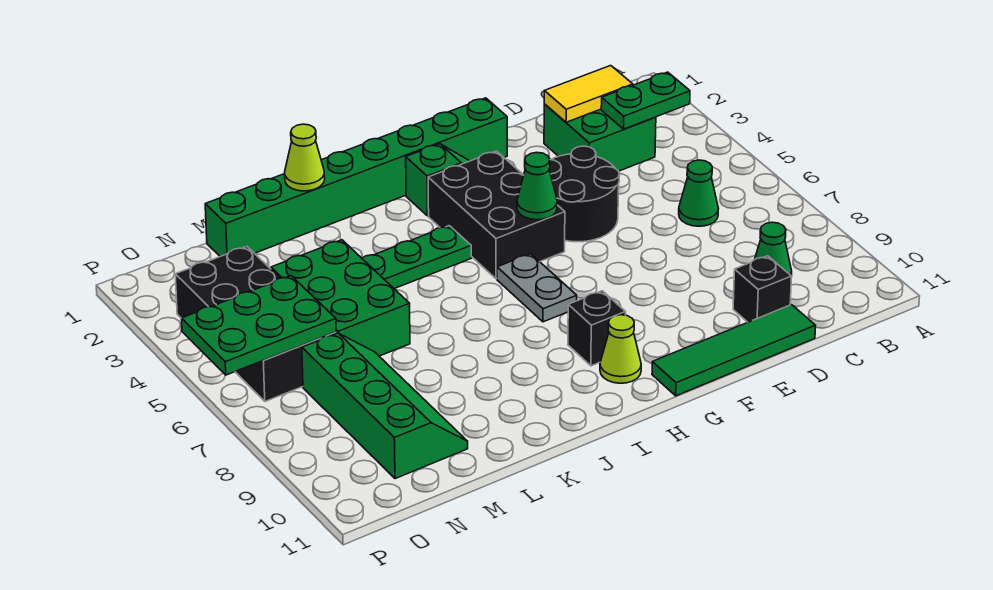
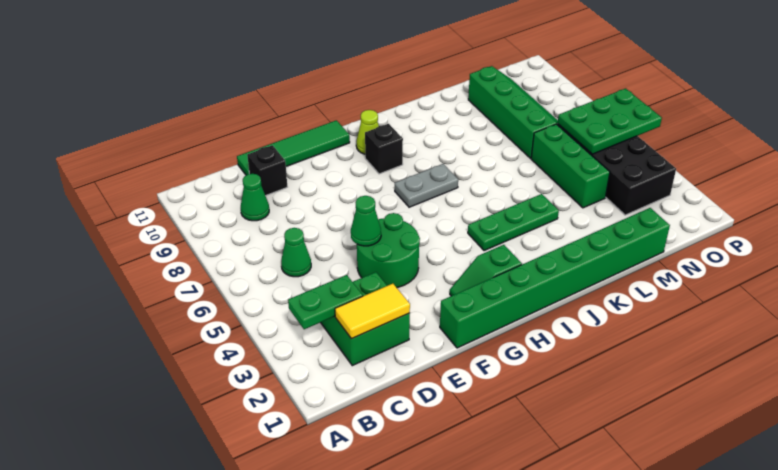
black round brick E4:F5 level 1 -> green round brick E4:F5 level 1
black brick G3:H5 level 1 -> none
green cone G5 level 2 -> green cone E5 level 2
grey plate H6:H7 level 1 -> grey plate H7:I7 level 1
lime cone K1 level 2 -> none
green brick L4:M6 level 1 -> green brick M4:M6 level 1
green slope M7:N10 level 1 top N -> green slope M7:N10 level 1 top M

